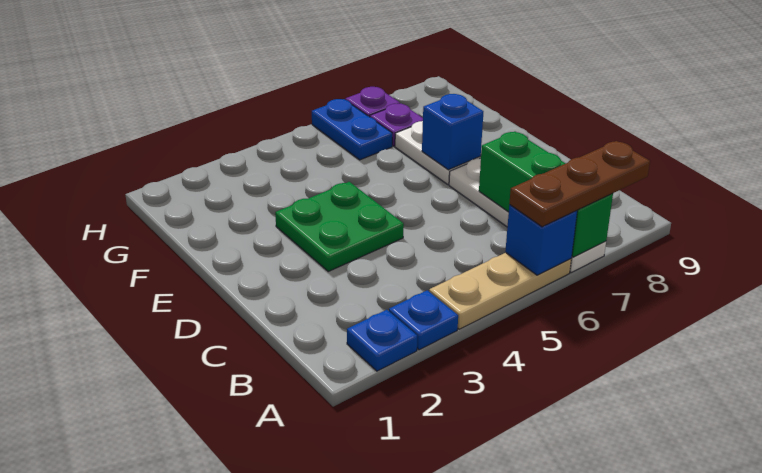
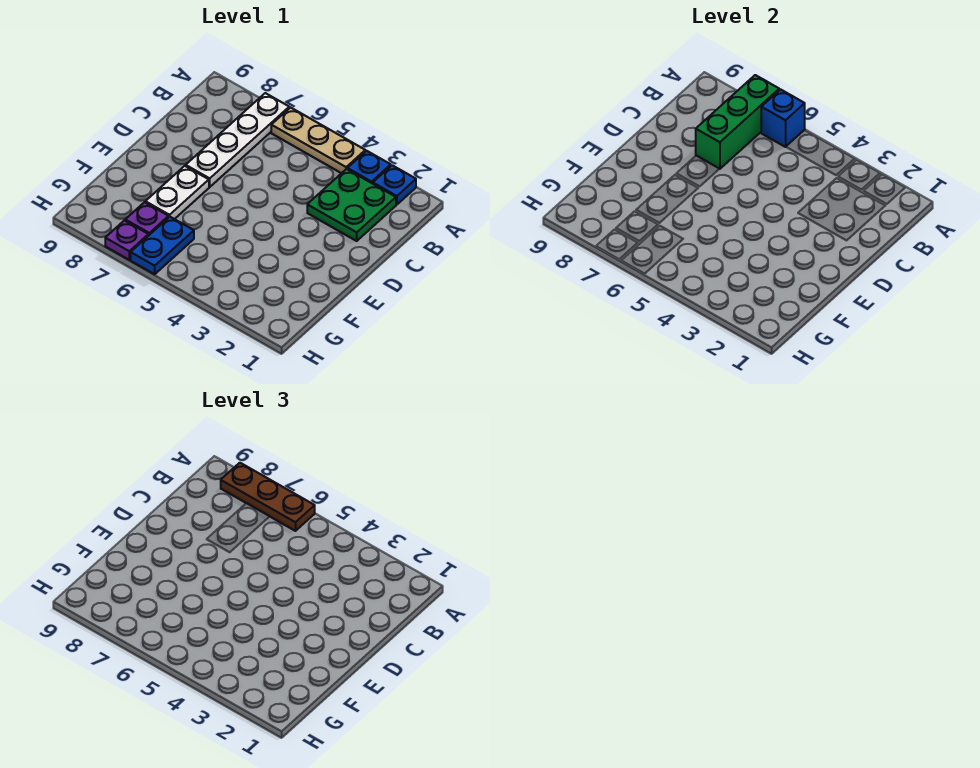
green plate D3:E4 level 1 -> green plate B2:C3 level 1
blue brick E7 level 2 -> none

